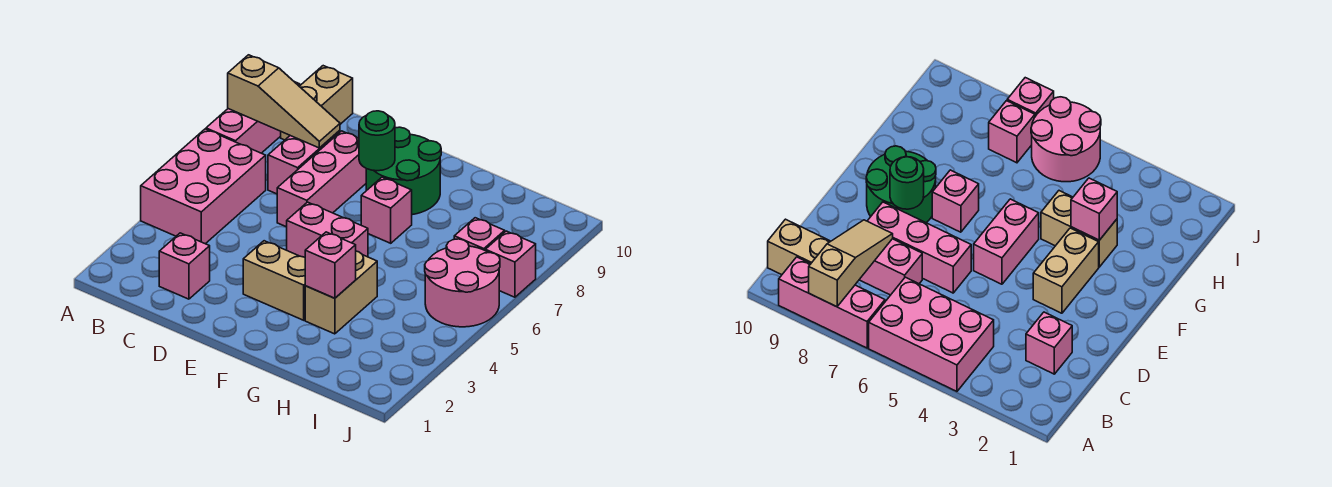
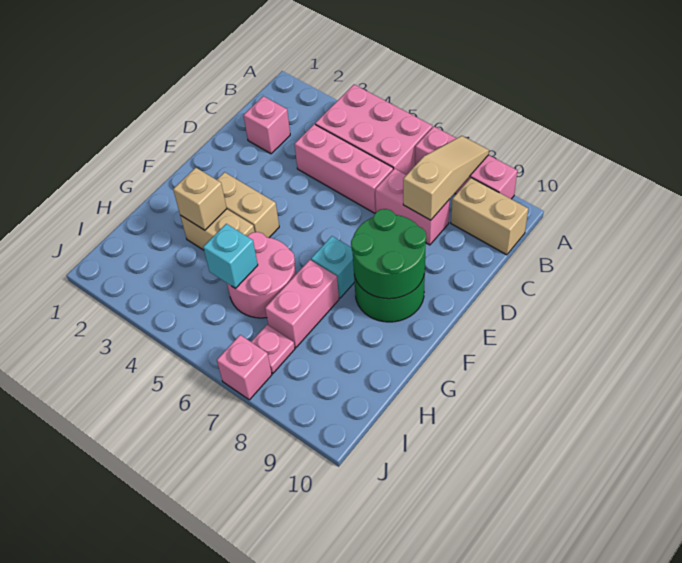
tan slope A8:C8 level 2 top A -> tan slope A8:C8 level 2 top C
pink brick D6:D8 level 1 -> pink brick C4:C6 level 1
tan brick E3:F3 level 1 -> tan brick F3:F4 level 1
pink brick E5:F5 level 1 -> pink brick G7:H7 level 1
green round brick E8 level 2 -> green round brick E8:F9 level 2
pink brick F7 level 1 -> cyan brick F7 level 1
pink brick G3 level 2 -> tan brick G3 level 2
none -> cyan brick H5 level 2
pink round brick I5:J6 level 1 -> pink round brick G5:H6 level 1
pink brick I7 level 1 -> pink plate I7 level 1

